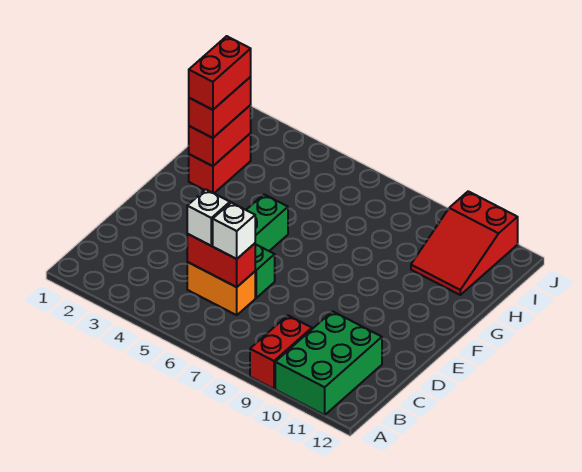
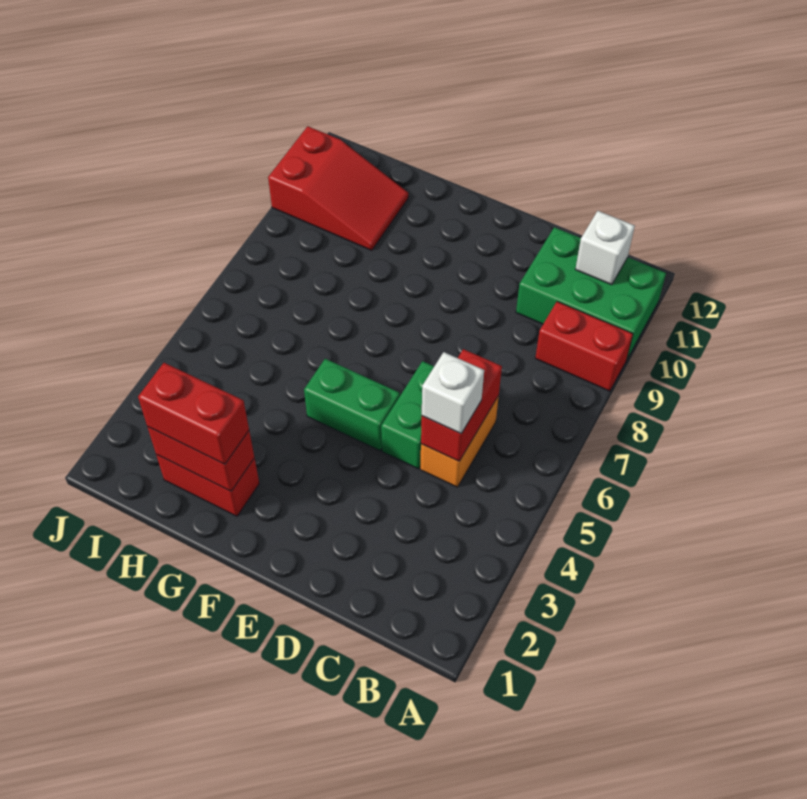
white brick C6 level 3 -> white brick B11 level 2
red brick G2:H2 level 4 -> none

